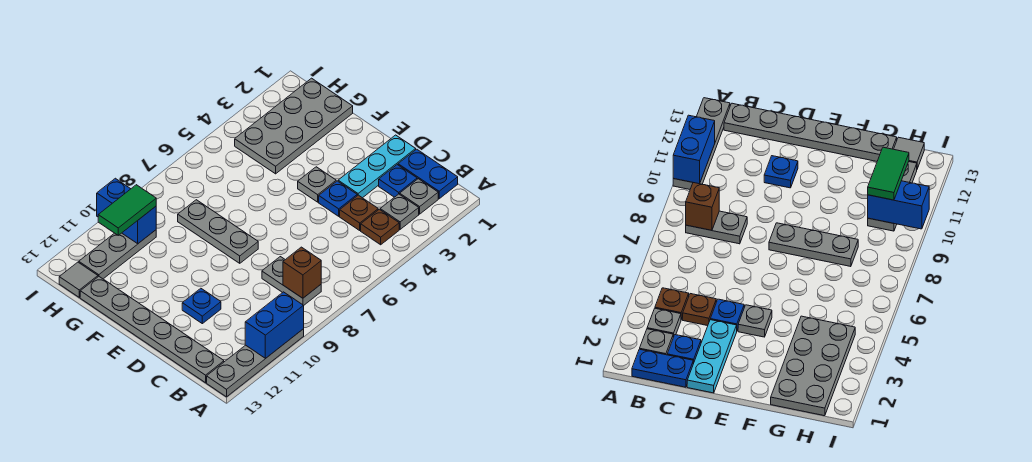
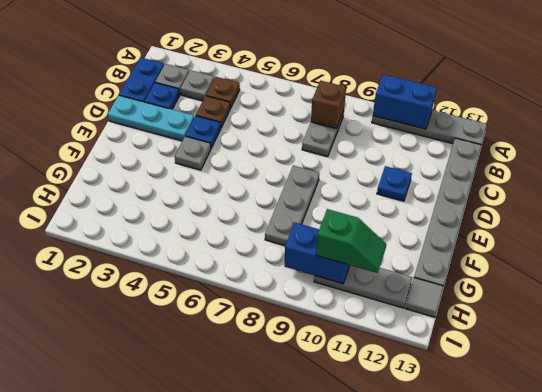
grey plate G1:H4 level 1 -> none
blue brick H10:I10 level 2 -> blue brick H9:H10 level 2
green tile H10:H11 level 3 -> green slope H10:H11 level 3 top 10

